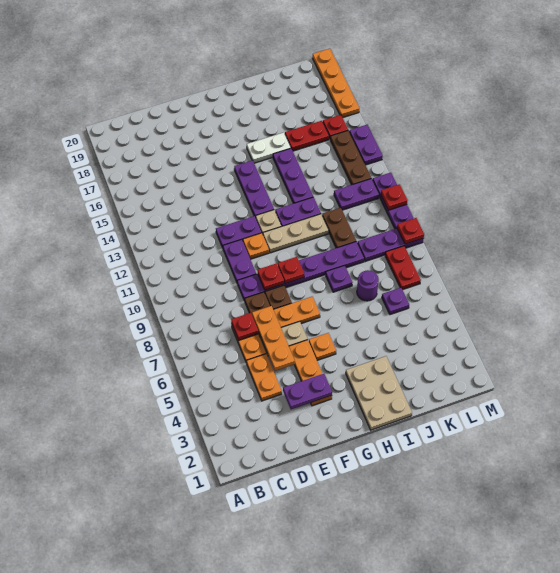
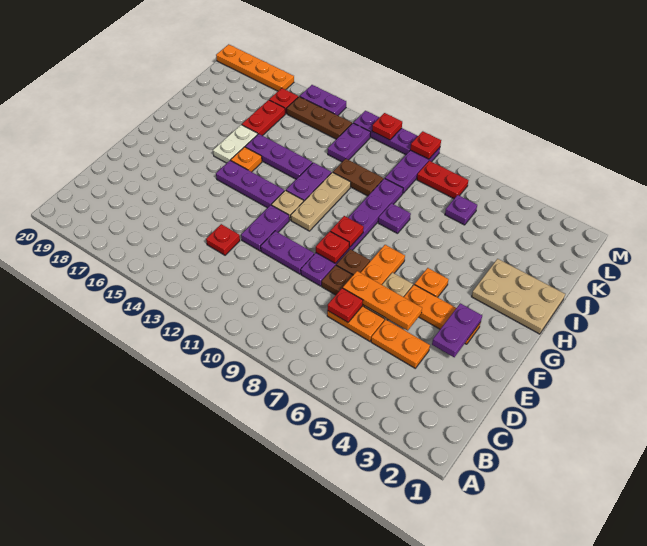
none -> red plate D13 level 1
orange plate F11 level 1 -> orange plate H15 level 1
purple round brick J7 level 1 -> none

